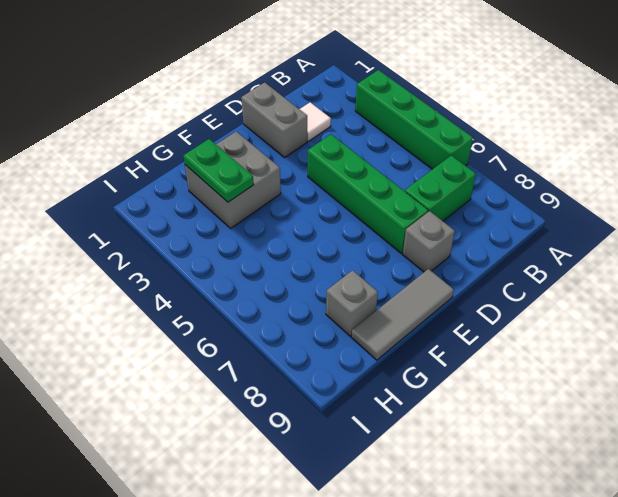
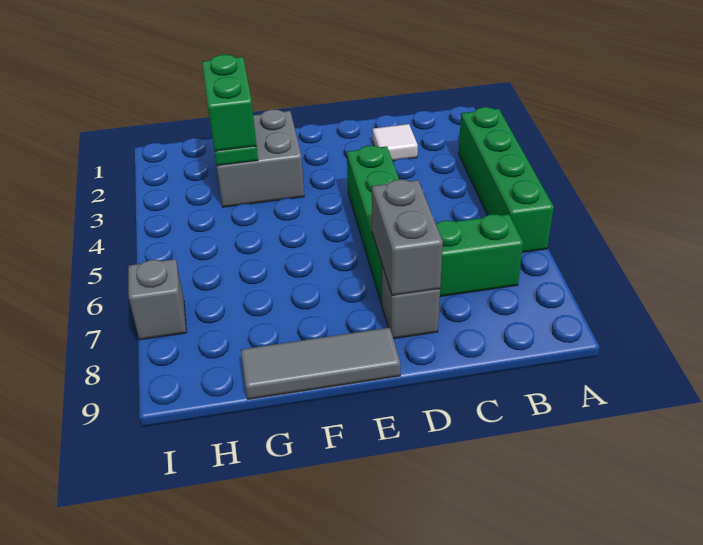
grey brick D1:D2 level 1 -> grey brick D7:D8 level 2
none -> green brick G2:G3 level 3
grey brick G8 level 1 -> grey brick I7 level 1

